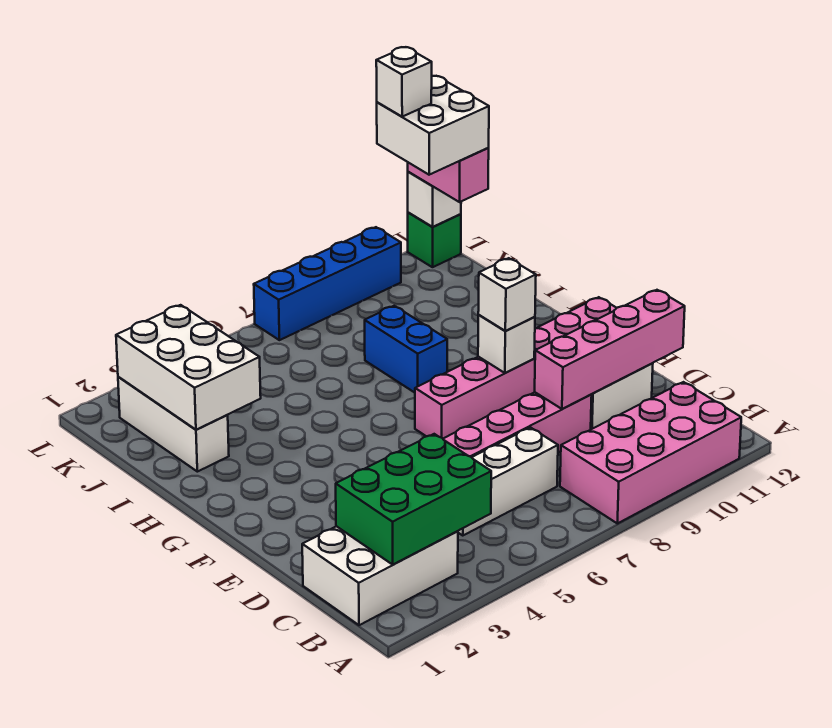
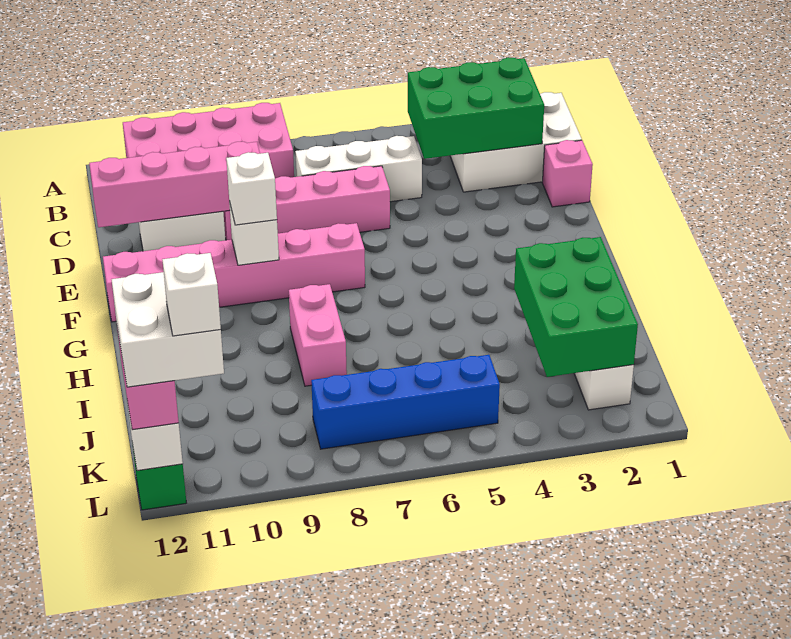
none -> pink brick D1 level 1
blue brick H8:I8 level 1 -> pink brick H8:I8 level 1
white brick I2:K3 level 2 -> green brick I2:K3 level 2
blue brick L7:L10 level 1 -> blue brick K5:K8 level 1

